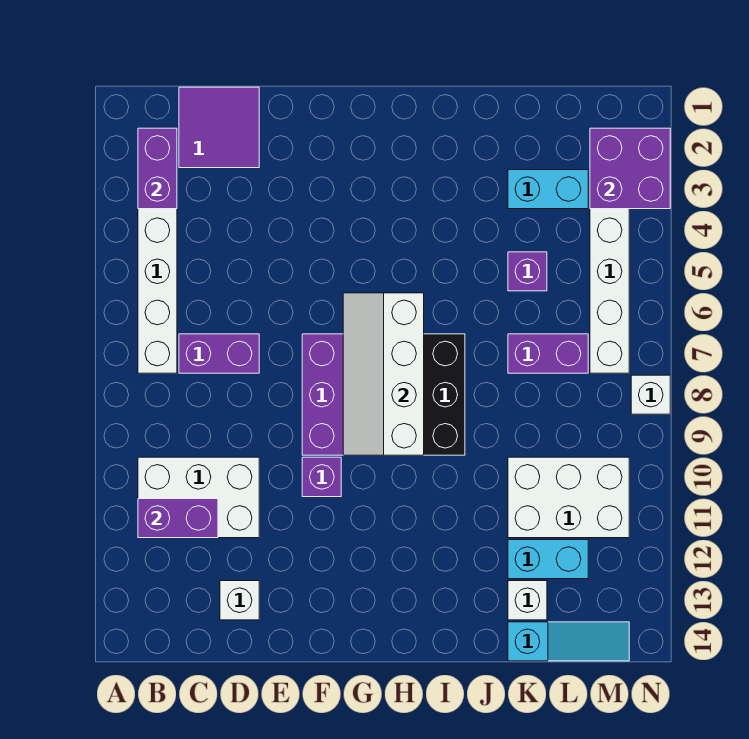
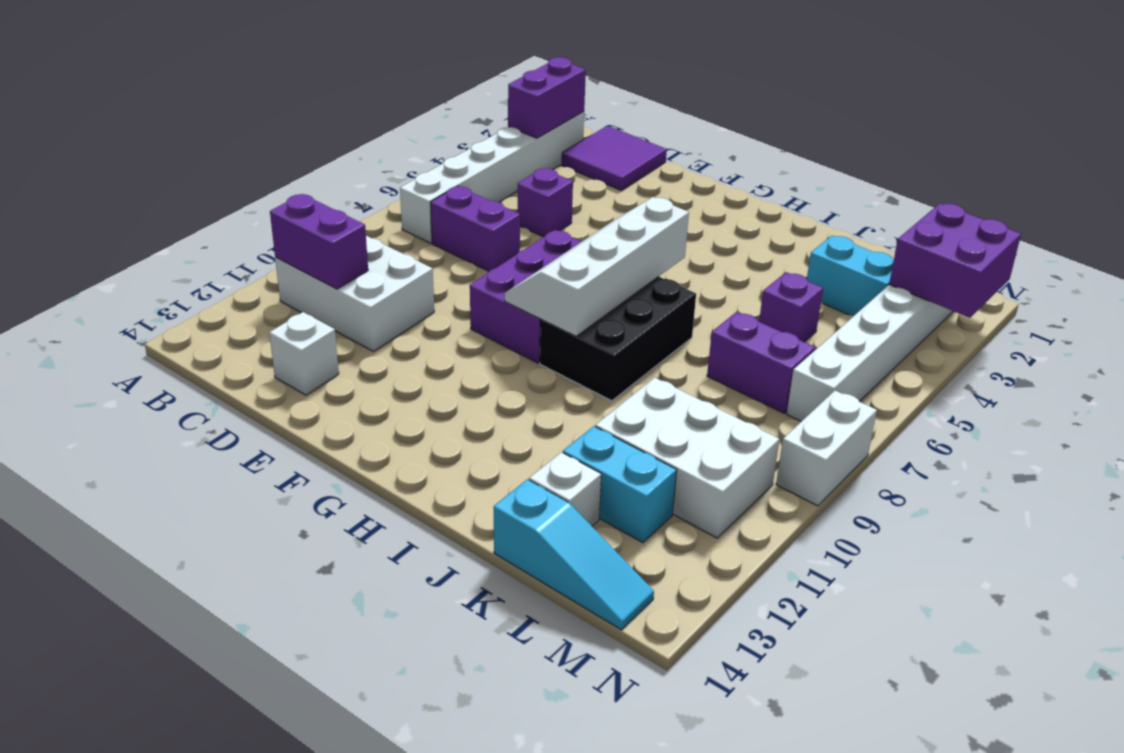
purple brick F10 level 1 -> purple brick D5 level 1
white brick N8 level 1 -> white brick N8:N9 level 1

